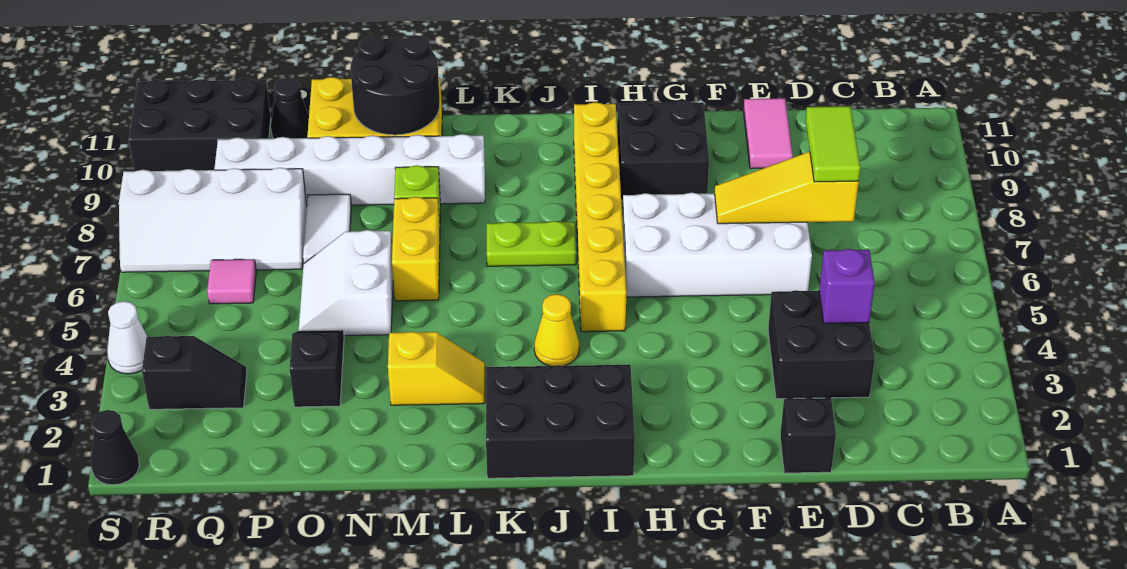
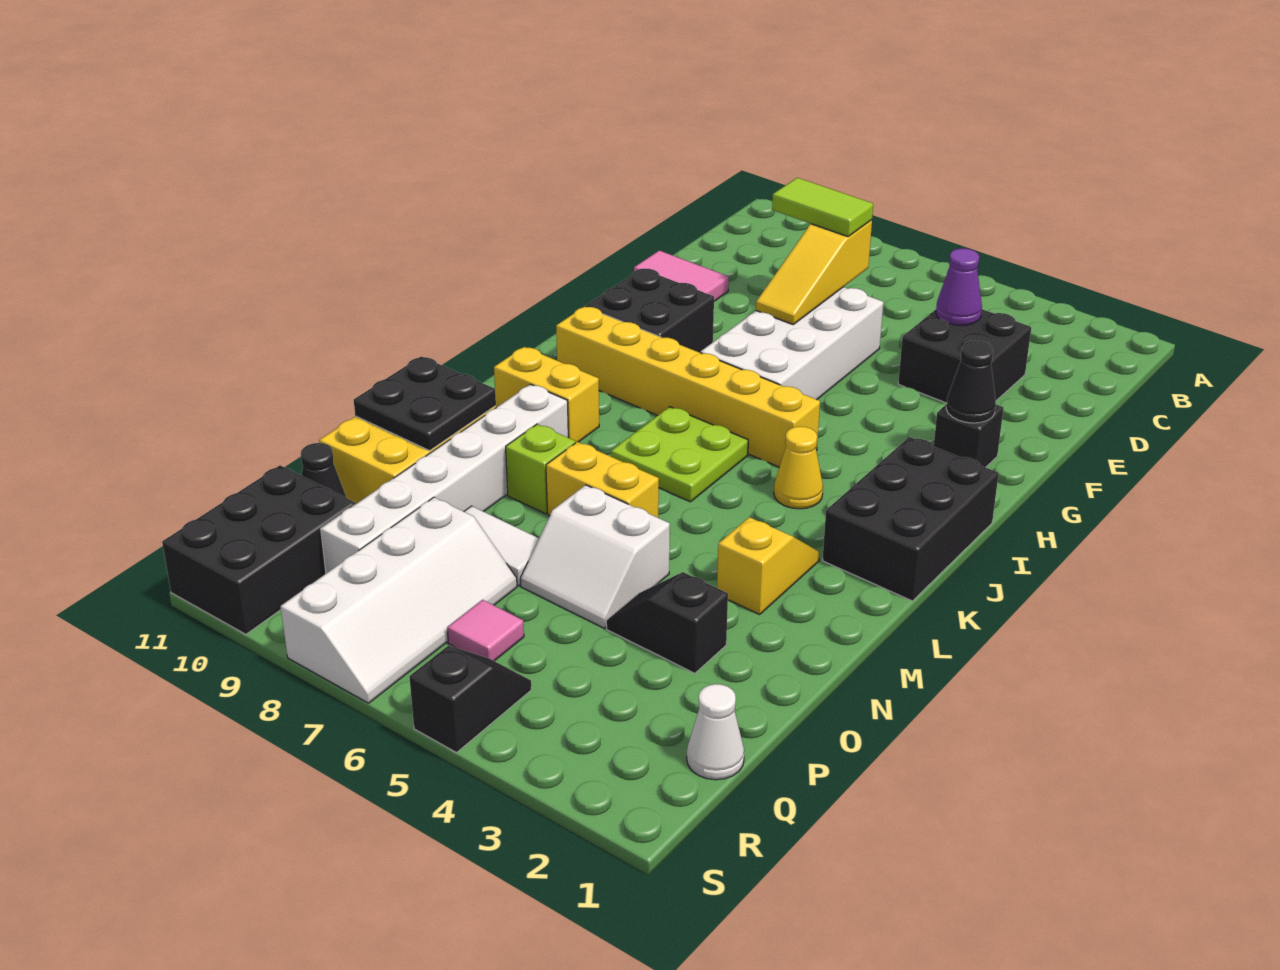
purple brick D4 level 2 -> purple cone D4 level 2
black brick E1 level 1 -> black brick G2 level 1
lime plate J7:K7 level 1 -> lime plate J6:K7 level 1
none -> yellow brick K9:K10 level 1
black round brick M10:N11 level 2 -> black plate M10:N11 level 2
black slope Q3:R3 level 1 top R -> black slope R5:S5 level 1 top S
black cone S1 level 1 -> black cone G2 level 2
white cone S4 level 1 -> white cone Q1 level 1

